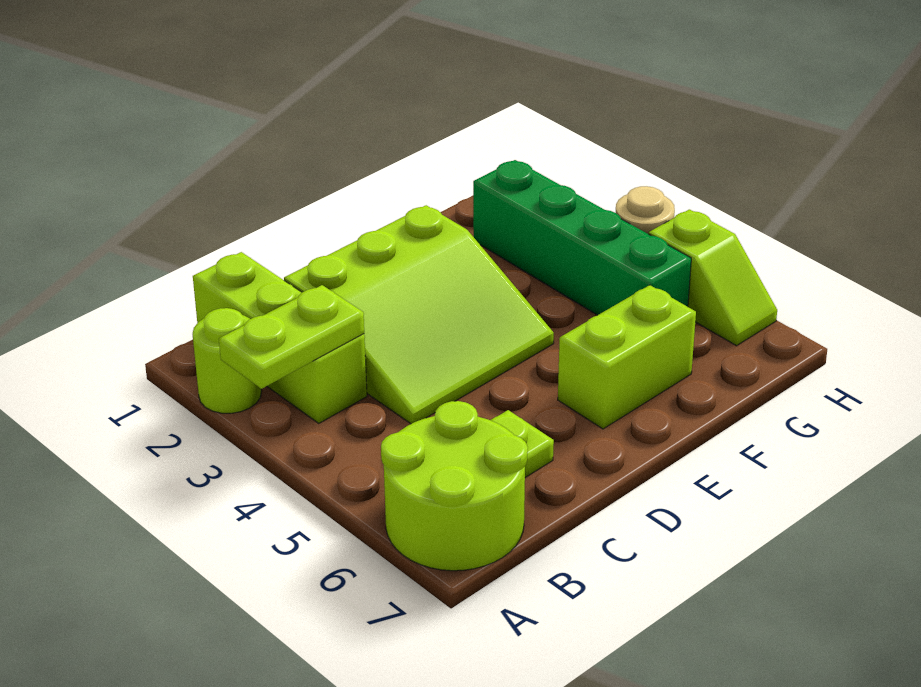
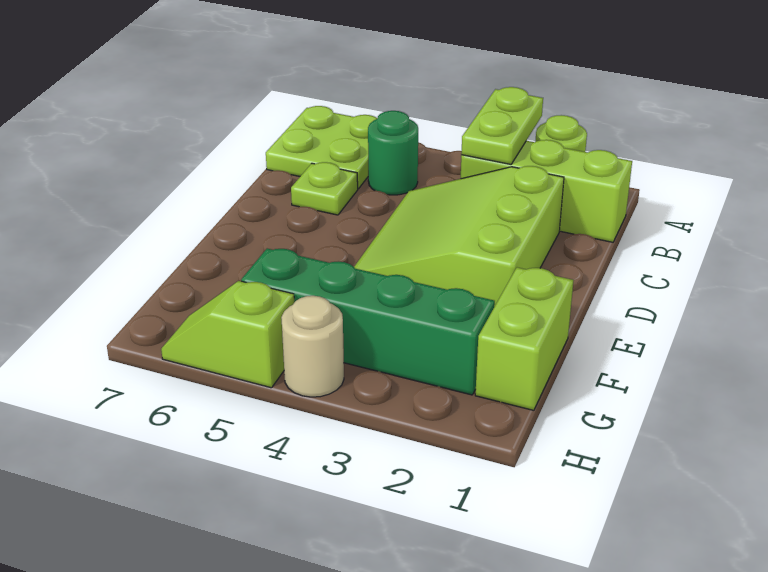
lime round brick A6:B7 level 1 -> lime plate A6:B7 level 1
none -> green round brick B5 level 1
lime brick E6:F6 level 1 -> lime brick F1:G1 level 1

